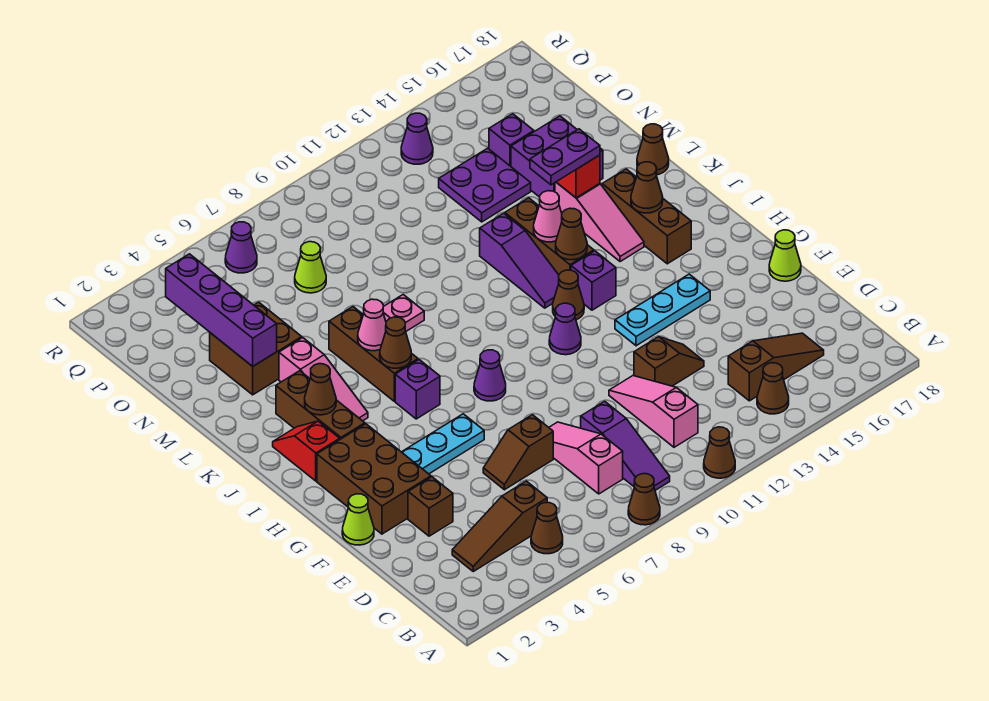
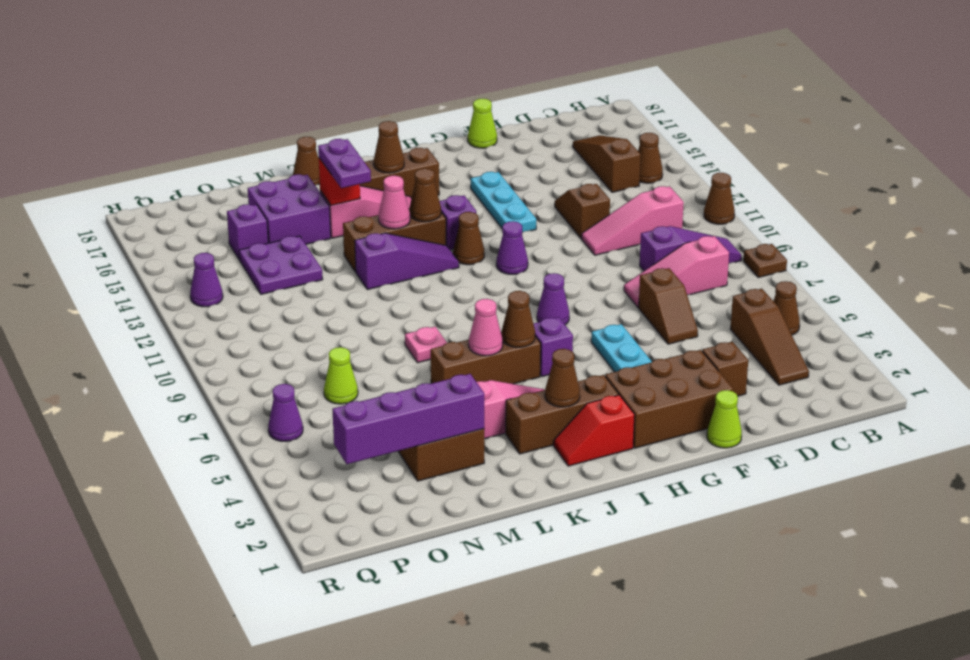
brown cone A8 level 1 -> brown plate A8 level 1

